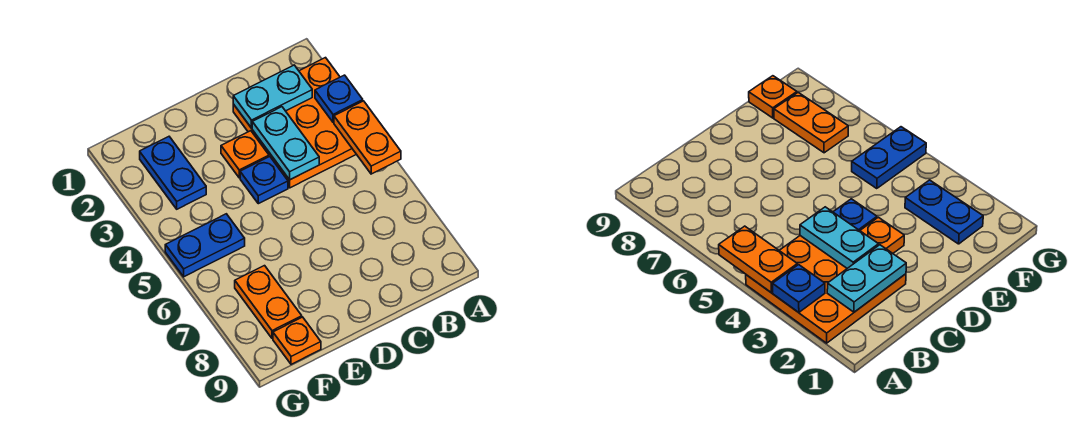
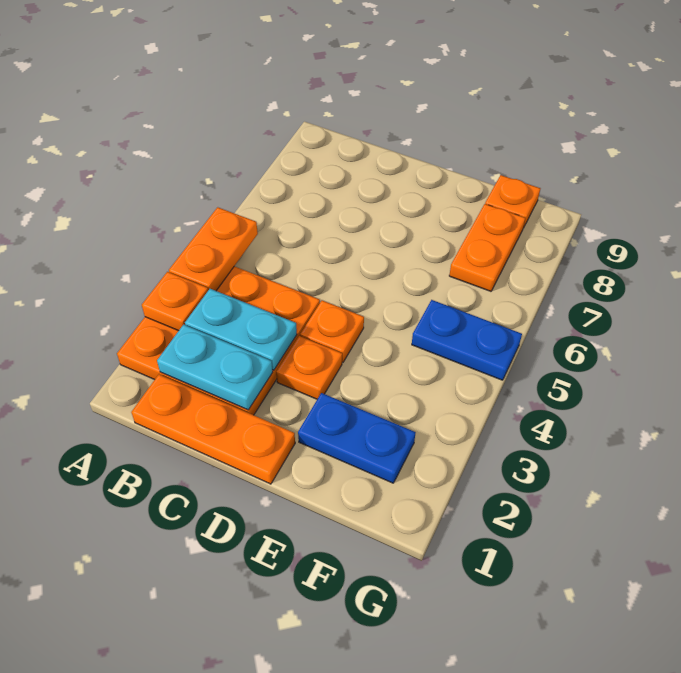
blue plate A3 level 2 -> orange plate A3 level 2
none -> orange plate B1:D1 level 1
cyan plate C3:C4 level 2 -> cyan plate B3:C3 level 2
blue plate D4 level 1 -> orange plate D4 level 1
blue plate F2:F3 level 1 -> blue plate E2:F2 level 1

